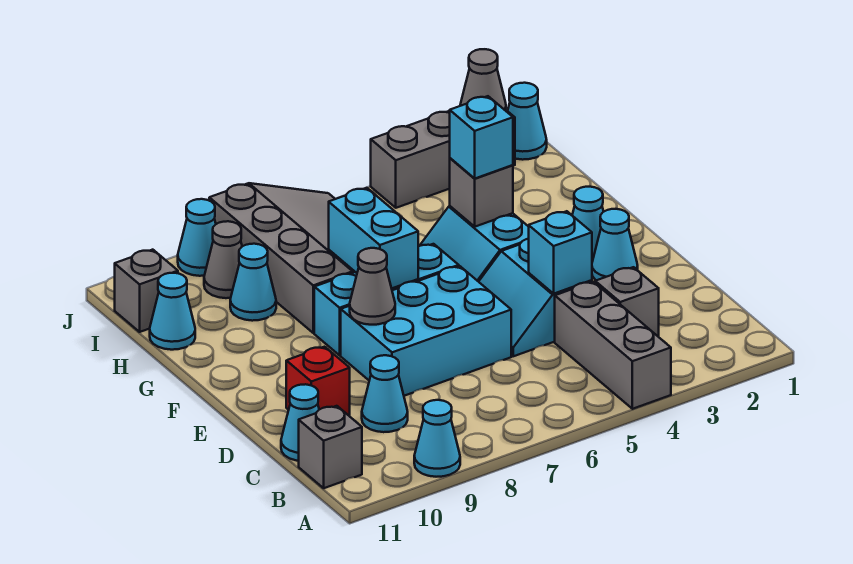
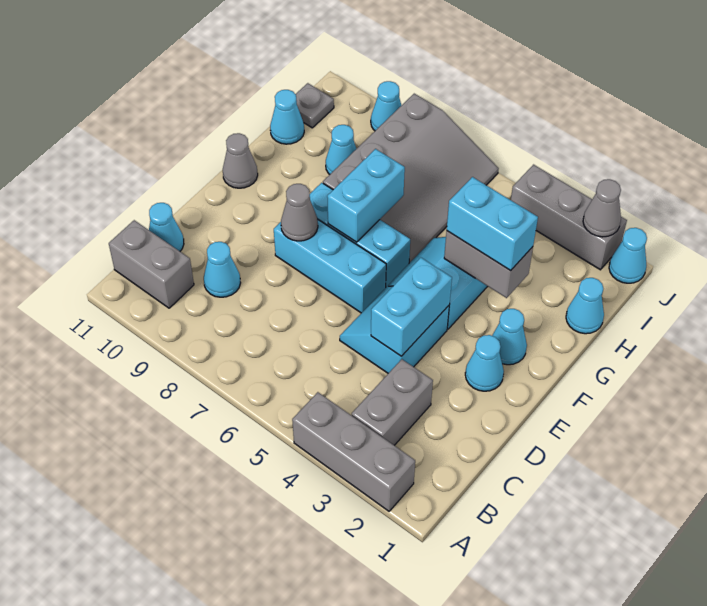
grey brick A4:C4 level 1 -> grey brick A2:A4 level 1
cyan cone A9 level 1 -> cyan cone H1 level 1
grey brick B11 level 1 -> grey brick B10:B11 level 1
grey brick C3 level 1 -> grey brick B3:C3 level 1
cyan brick D4 level 2 -> cyan brick D4:E4 level 2
cyan brick D6:E8 level 1 -> cyan brick E6:E8 level 1
red brick D10 level 1 -> none
grey brick G4 level 2 -> grey brick G3:G4 level 2
cyan brick G4 level 3 -> cyan brick G3:G4 level 3
grey cone I9 level 1 -> grey cone F11 level 1
grey brick I11 level 1 -> grey plate I11 level 1

